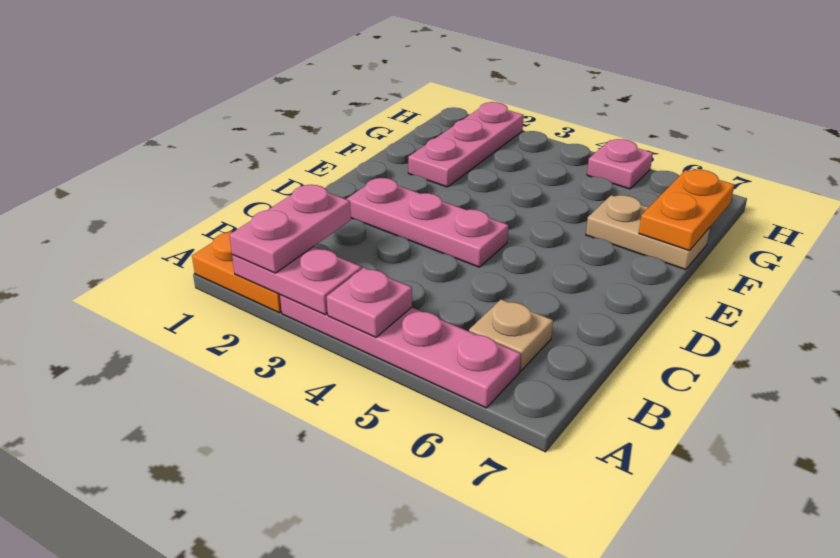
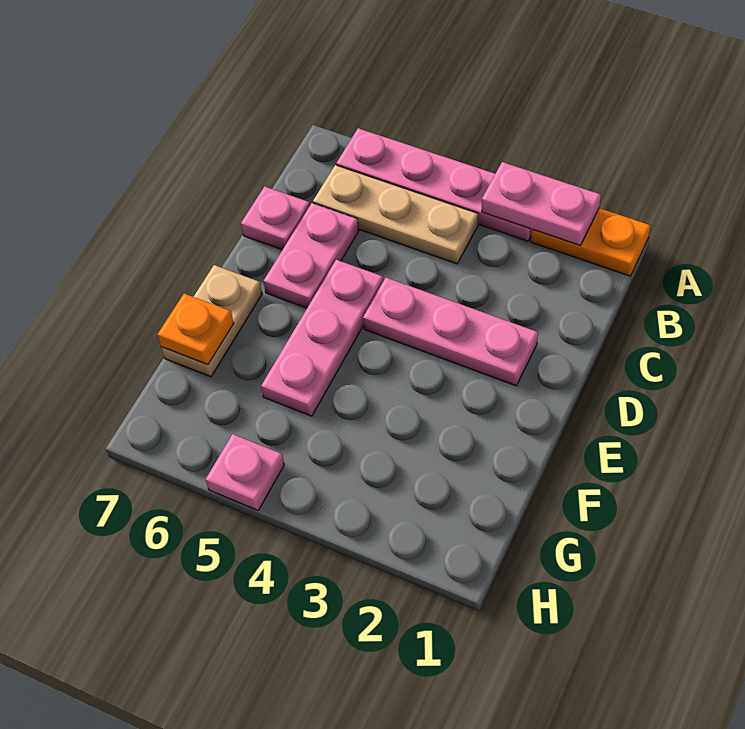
pink plate A2:B2 level 3 -> pink plate C6:D6 level 1
pink plate A4 level 2 -> pink plate C7 level 1
tan plate B6 level 1 -> tan plate B4:B6 level 1
pink plate F2:H2 level 1 -> pink plate D5:F5 level 1
tan plate F6:F7 level 1 -> tan plate E7:F7 level 1
orange plate F7:G7 level 2 -> orange plate F7 level 2

